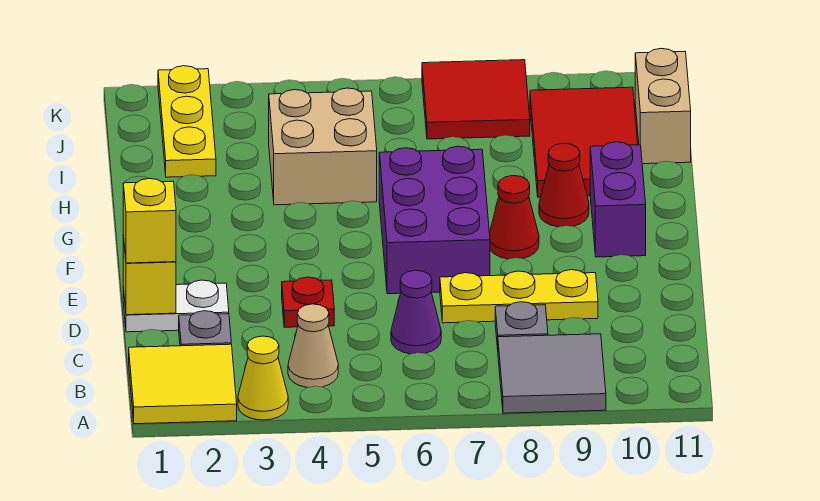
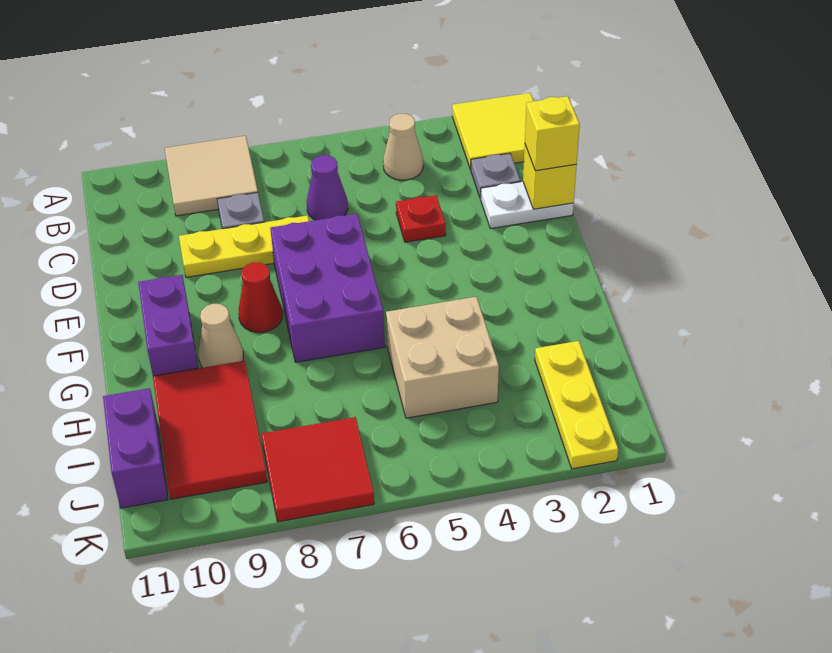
yellow cone A3 level 1 -> none
grey tile A8:B9 level 1 -> tan tile A8:B9 level 1
red cone G9 level 1 -> tan cone G9 level 1
tan brick I11:J11 level 1 -> purple brick I11:J11 level 1

